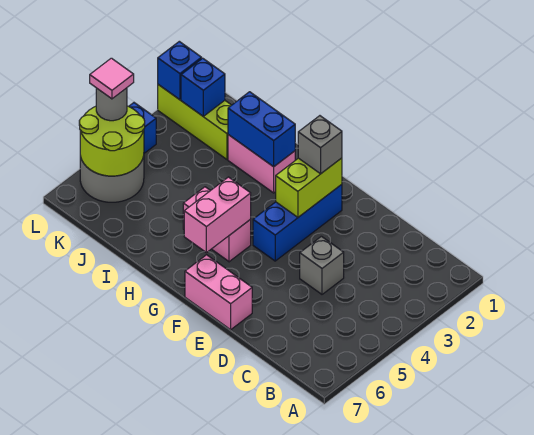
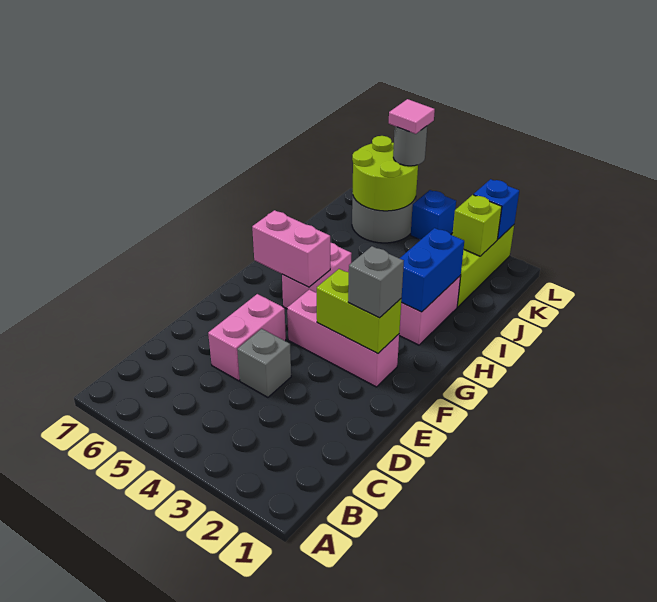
pink brick E7:F7 level 1 -> pink brick D5:E5 level 1
blue brick F2:F4 level 1 -> pink brick F2:F4 level 1
blue brick K2 level 2 -> lime brick K2 level 2

